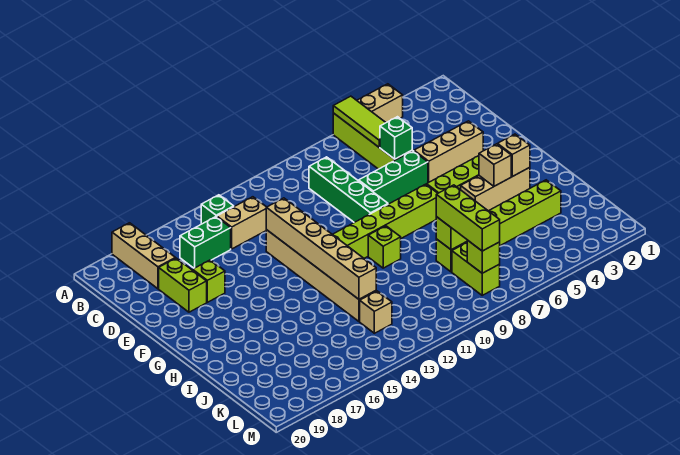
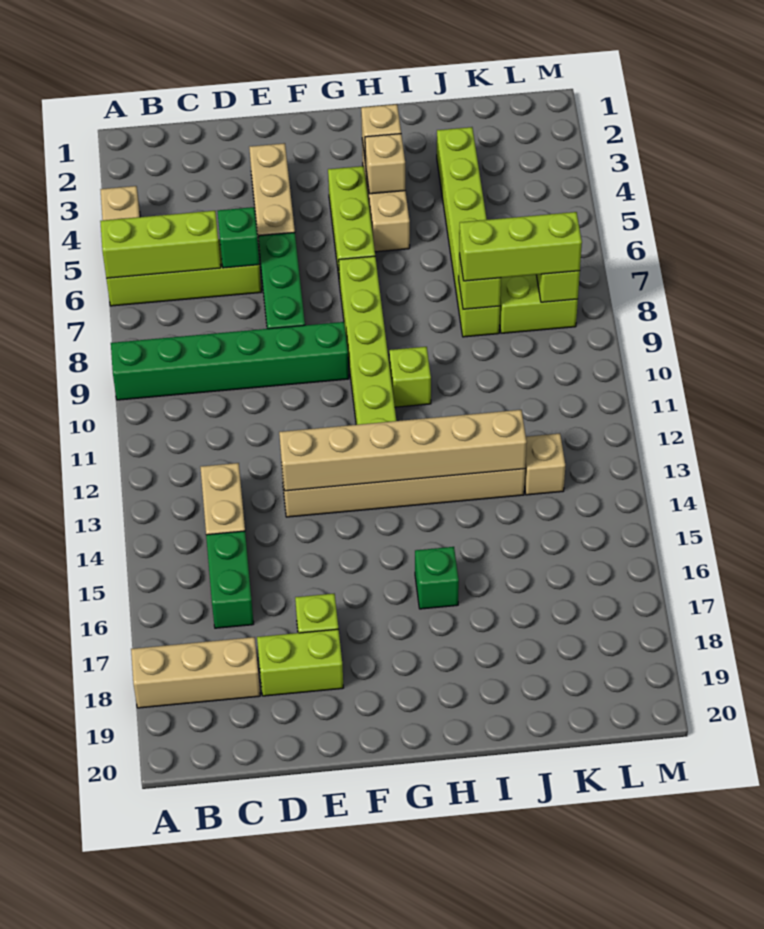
lime tile A6:C6 level 2 -> lime brick A6:C6 level 2
green brick B14 level 1 -> green brick H16 level 1
green brick C9:F9 level 1 -> green brick A9:F9 level 1

